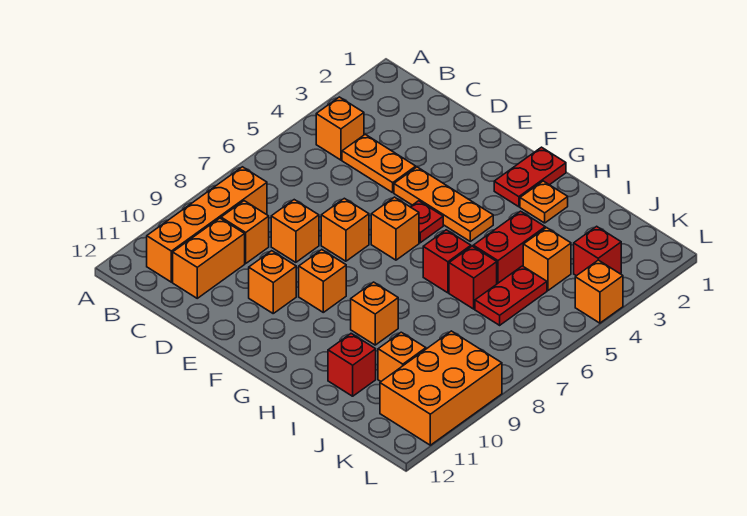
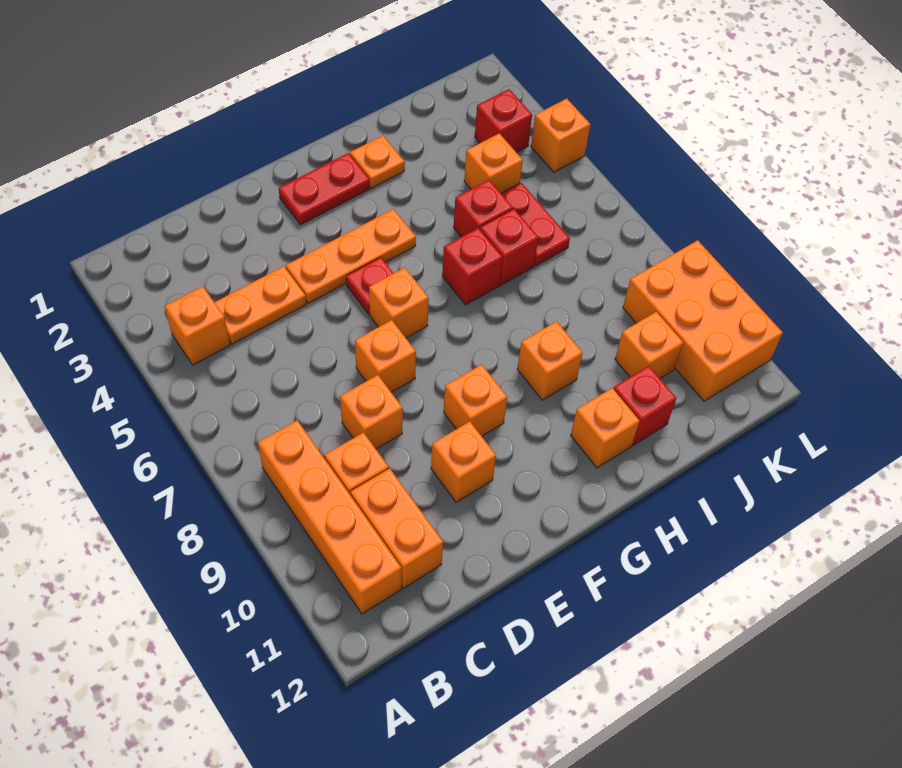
red plate G1:G2 level 1 -> red plate F2:G2 level 1
none -> orange brick H11 level 1
red brick I4:I5 level 1 -> red brick I5 level 1

